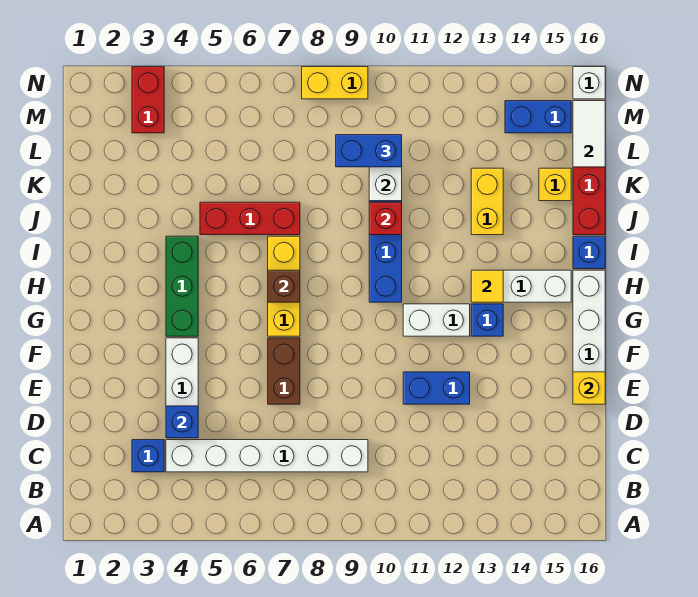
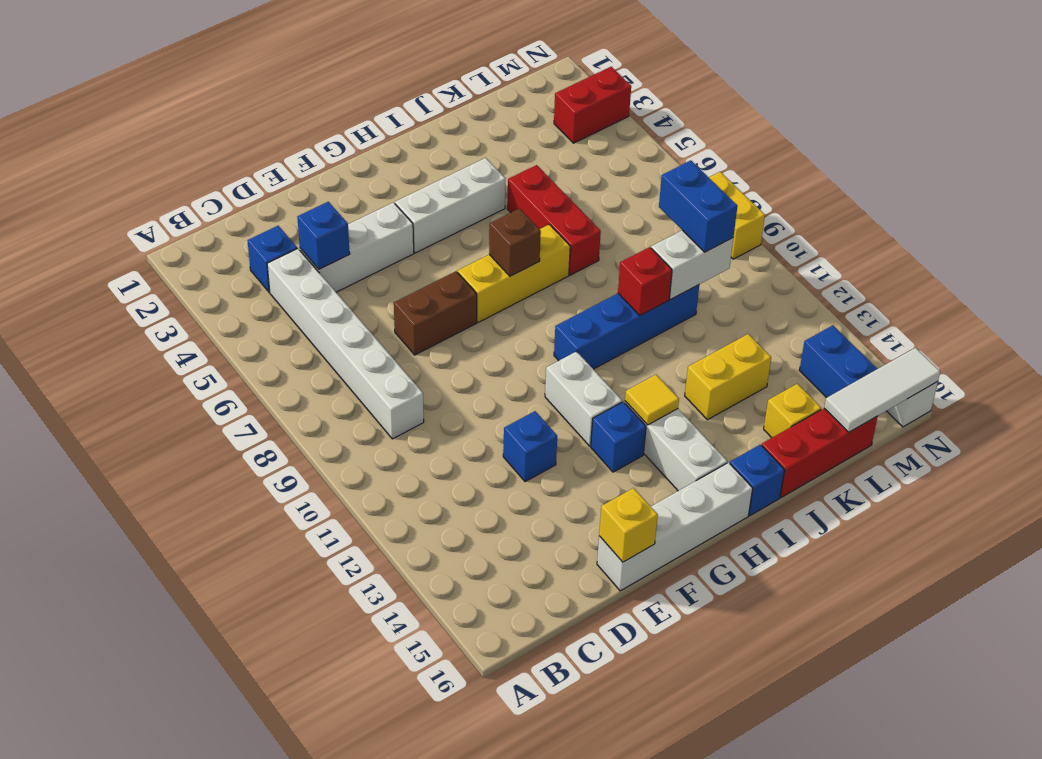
blue brick E11:E12 level 1 -> blue brick E12 level 1
green brick G4:I4 level 1 -> white brick G4:I4 level 1
white tile L16:M16 level 2 -> white tile L16:N16 level 2

